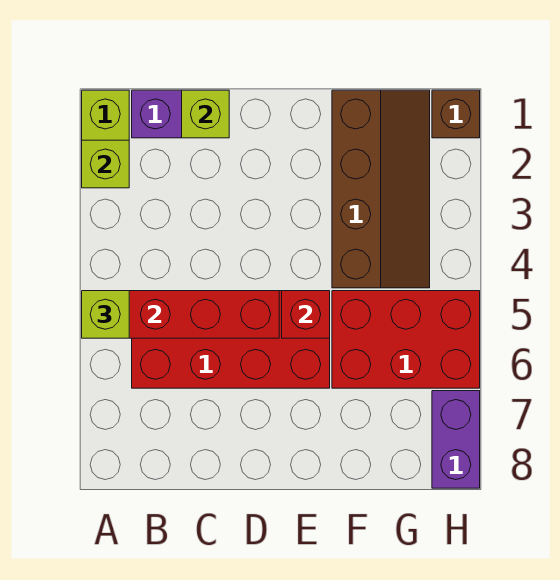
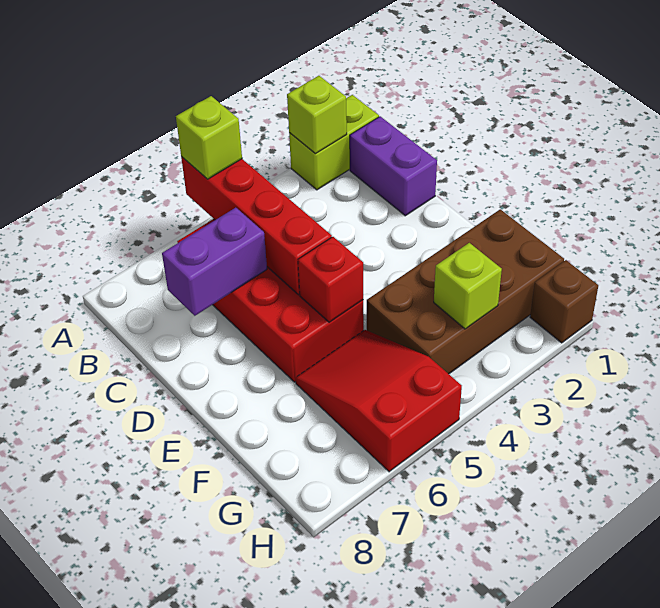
lime brick C1 level 2 -> lime brick G3 level 2
brown slope F1:G4 level 1 top F -> brown brick F1:G4 level 1
red brick F5:H6 level 1 -> red slope F5:H6 level 1 top H
purple brick H7:H8 level 1 -> purple brick C6:C7 level 2

